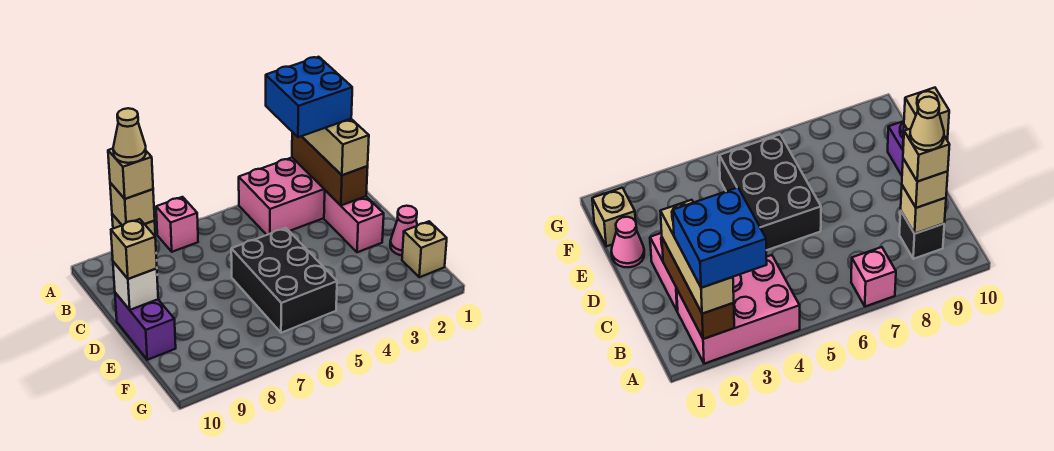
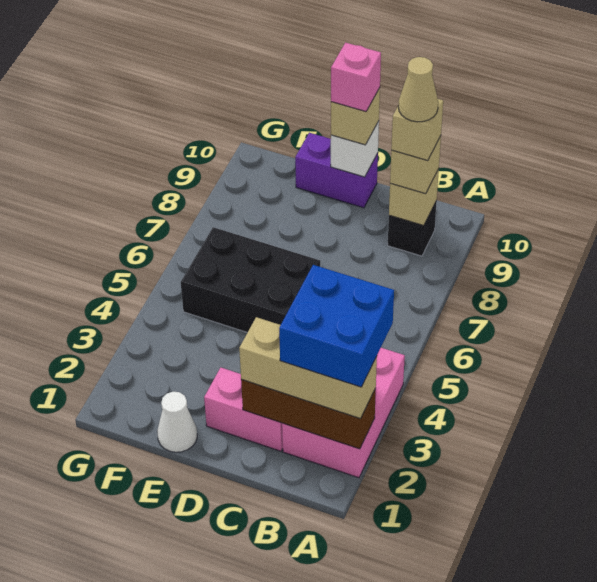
pink brick A7 level 1 -> pink brick D10 level 4
pink cone E1 level 1 -> white cone E1 level 1
tan brick F1 level 1 -> none

